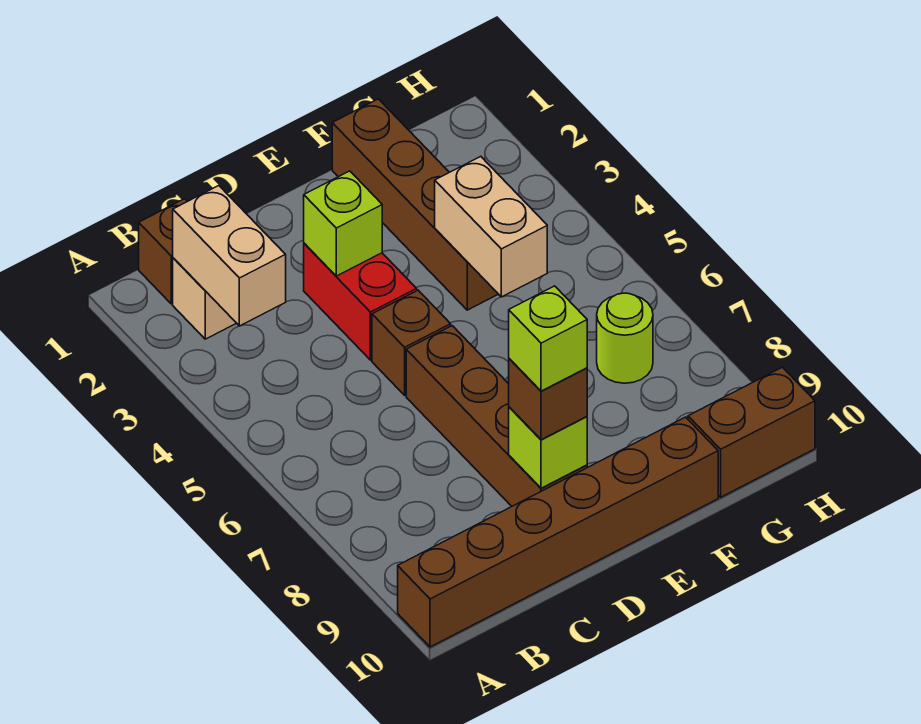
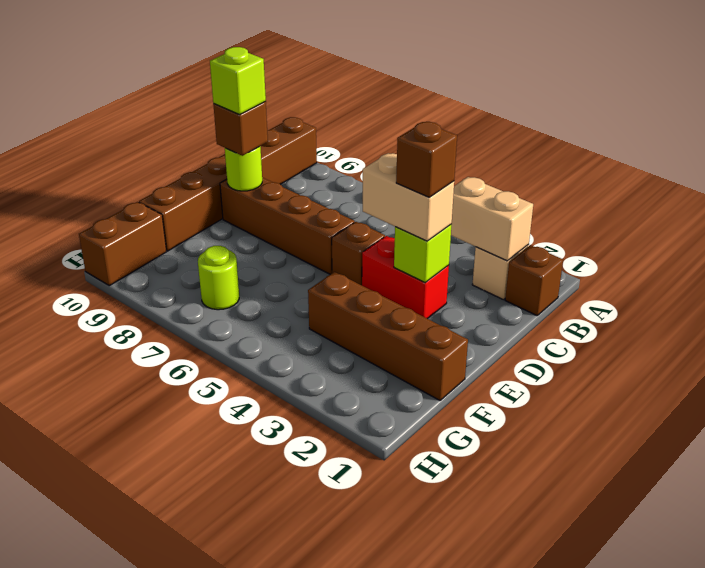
none -> brown brick D3 level 4
lime brick D9 level 2 -> lime round brick D9 level 2
tan brick F4:F5 level 2 -> tan brick D3:D4 level 3

